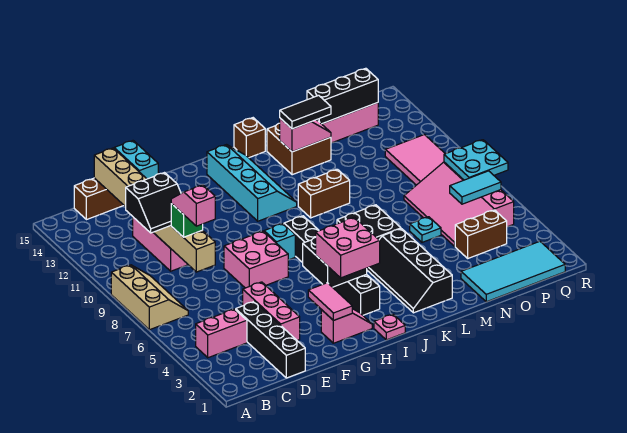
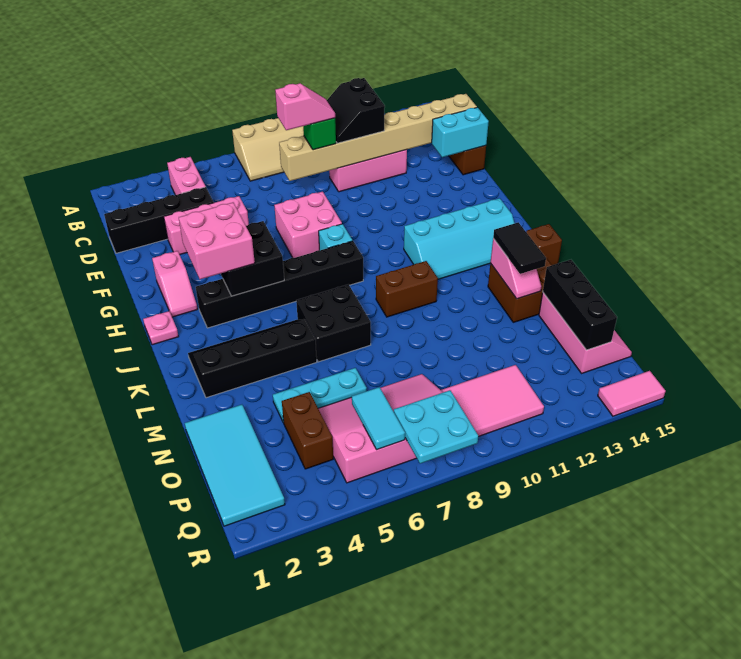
pink tile G2:G3 level 2 -> pink tile R14:R15 level 1
brown brick K10:L10 level 1 -> brown brick K9:K10 level 1
cyan plate N6 level 1 -> cyan plate N4:N6 level 1

